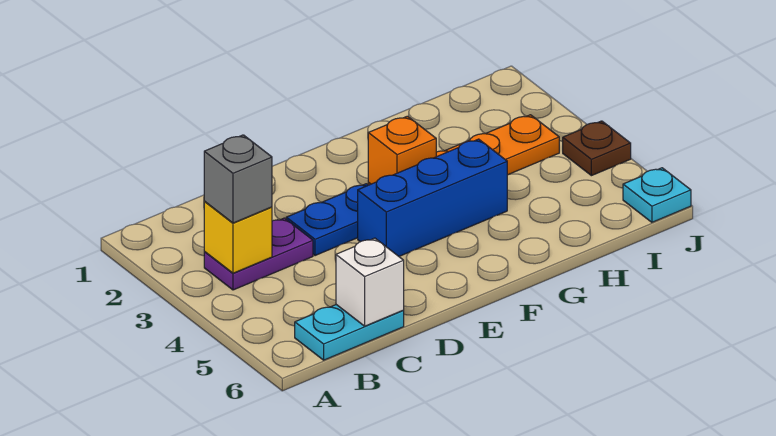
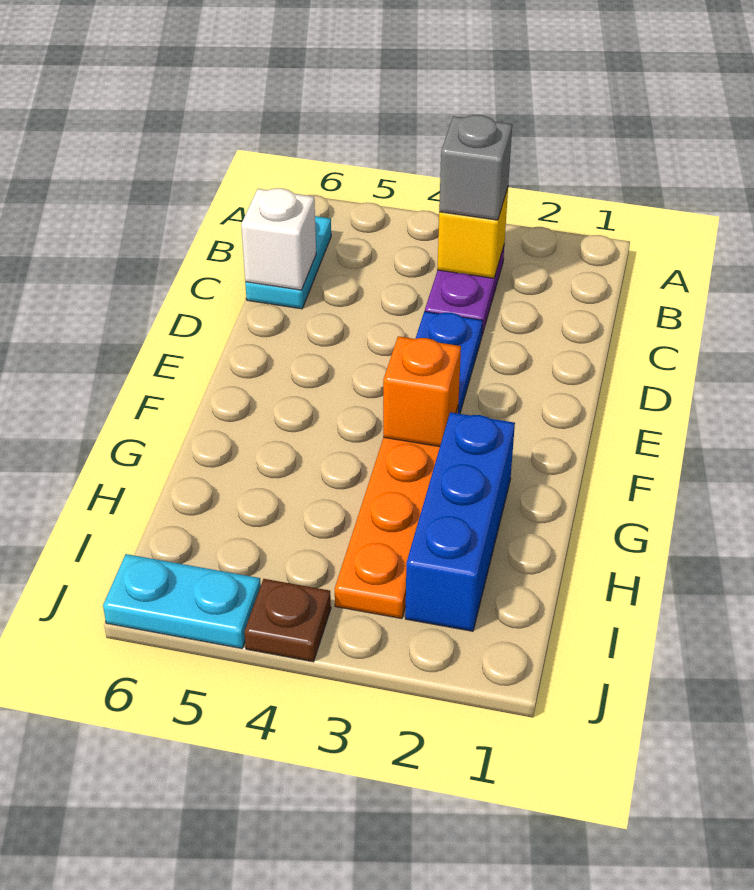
blue brick E4:G4 level 1 -> blue brick G2:I2 level 1
cyan plate J6 level 1 -> cyan plate J5:J6 level 1

